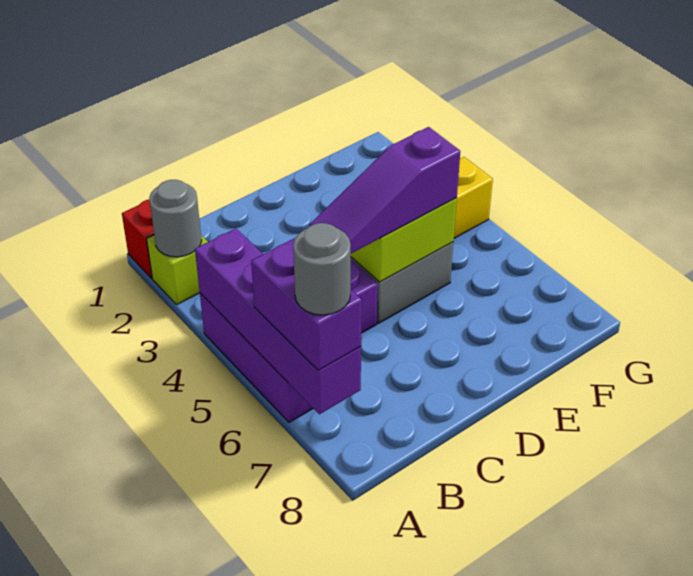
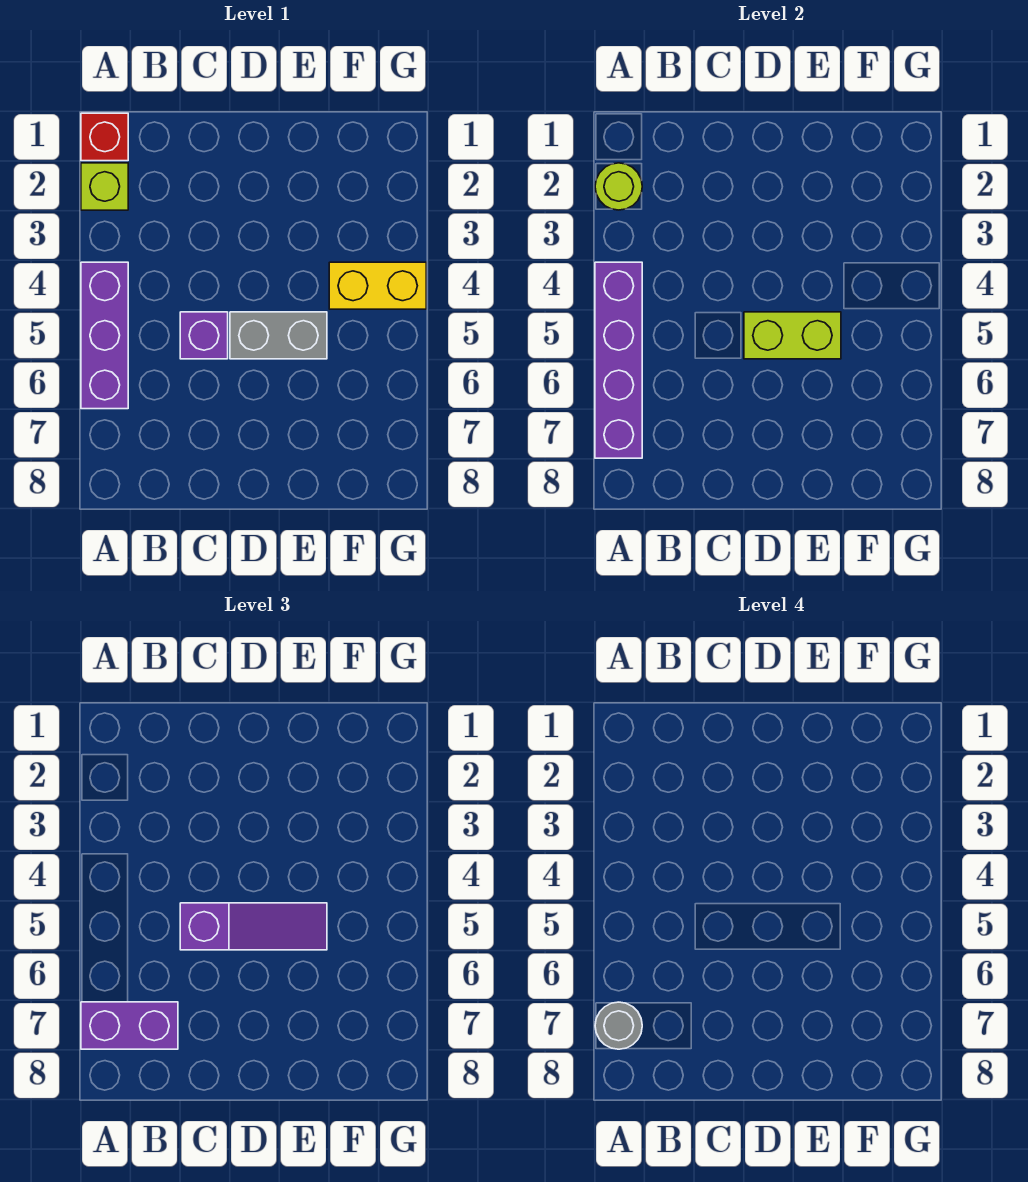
grey round brick A2 level 2 -> lime round brick A2 level 2
purple brick A6:A7 level 3 -> purple brick A7:B7 level 3
purple slope C5:E5 level 3 top E -> purple slope C5:E5 level 3 top C

